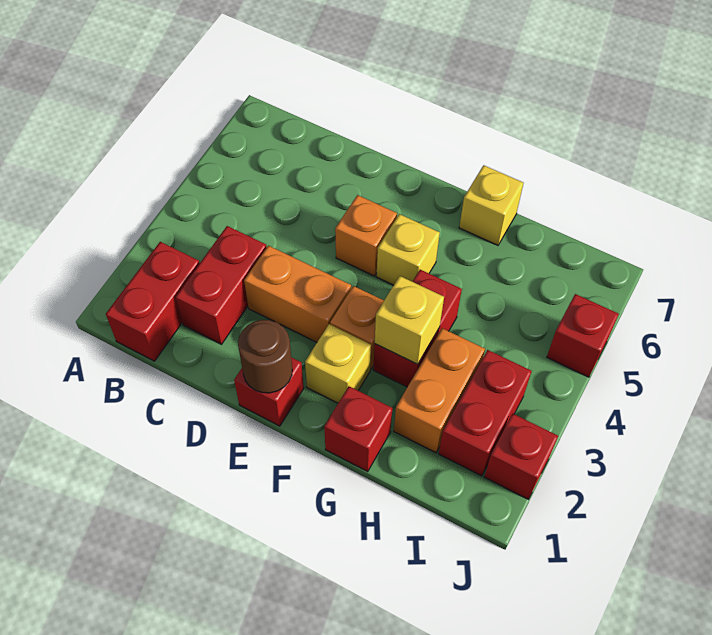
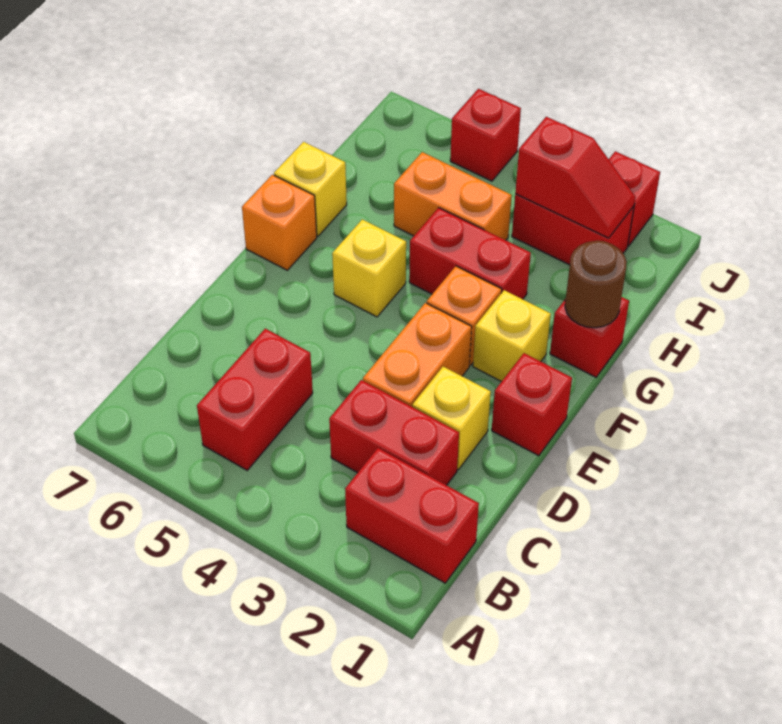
none -> red brick B5:C5 level 1
brown round brick E1 level 2 -> brown round brick G1 level 2
orange brick E5 level 1 -> orange brick F7 level 1
yellow brick G3 level 2 -> yellow brick D2 level 1
orange brick H2:H3 level 1 -> orange brick H4:H5 level 1
none -> red slope I2:I3 level 2 top 3

